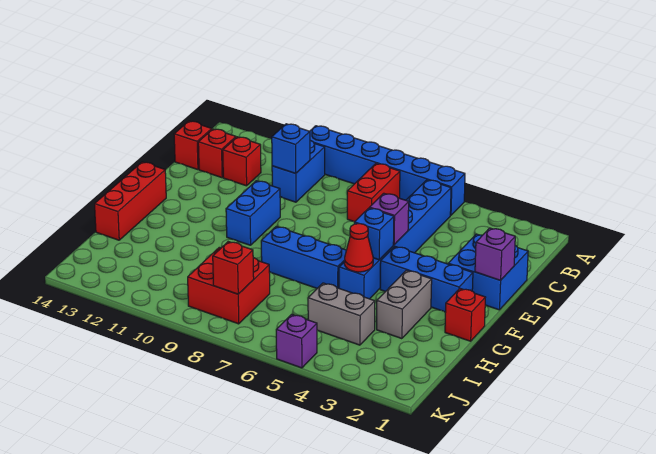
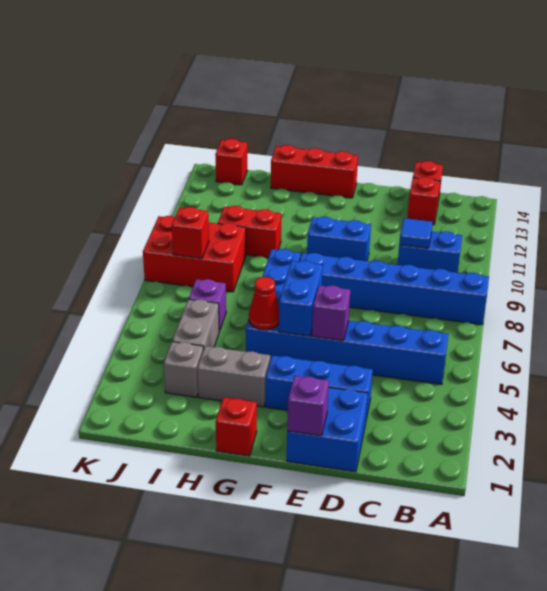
blue brick A5:A10 level 1 -> blue brick A8:F8 level 1
red brick B7:C7 level 1 -> red brick H10:I10 level 1
blue brick C10 level 2 -> blue tile C10 level 2
red brick C12 level 1 -> red brick J14 level 1
blue brick F2:F4 level 1 -> blue brick D3:F3 level 1
blue brick F5 level 2 -> blue brick F5:F6 level 2
none -> grey brick I3 level 1
red brick I8:J9 level 1 -> red brick I8:K9 level 1
purple brick K5 level 1 -> purple brick I6 level 1

